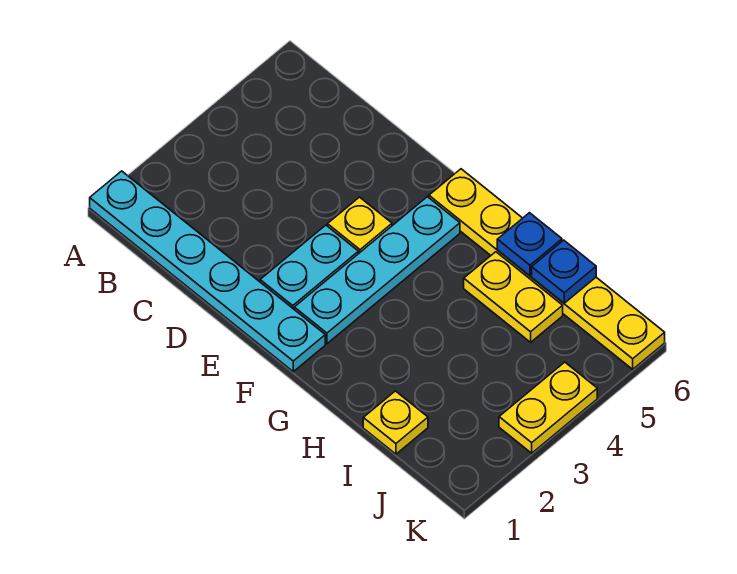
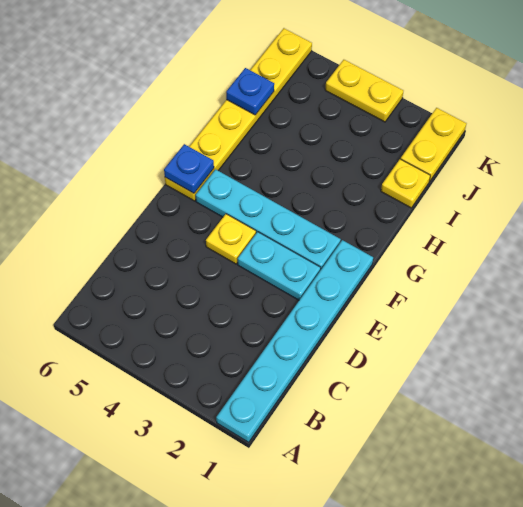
yellow plate H5:I5 level 1 -> yellow plate J1:K1 level 1
blue plate H6 level 2 -> blue plate F6 level 2

